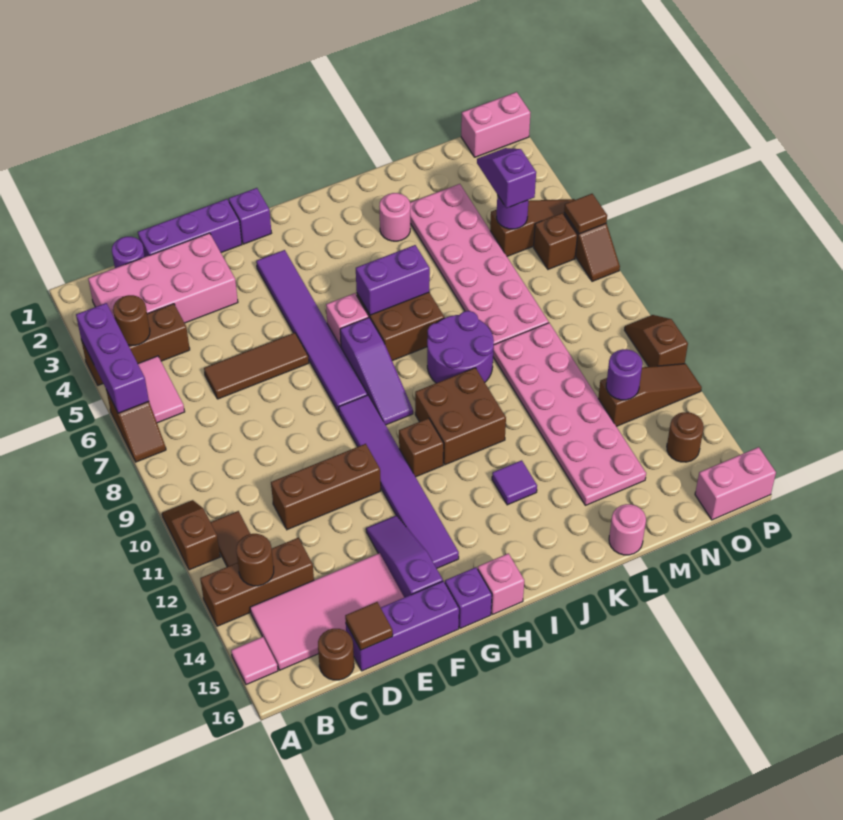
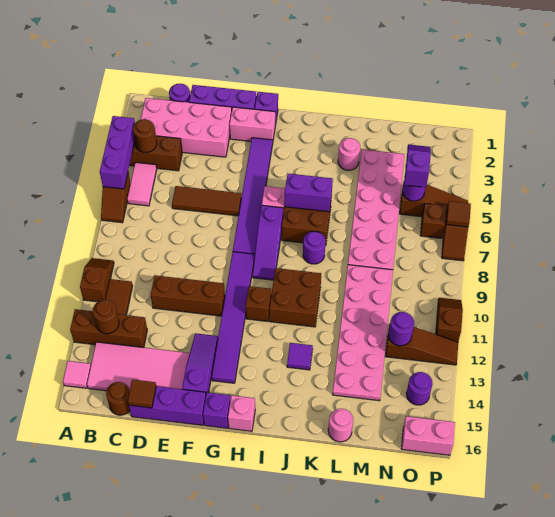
purple round brick J8:K9 level 1 -> purple round brick J8 level 1
pink brick O1:P1 level 1 -> pink brick F2:G2 level 1
brown round brick O14 level 1 -> purple round brick O14 level 1

